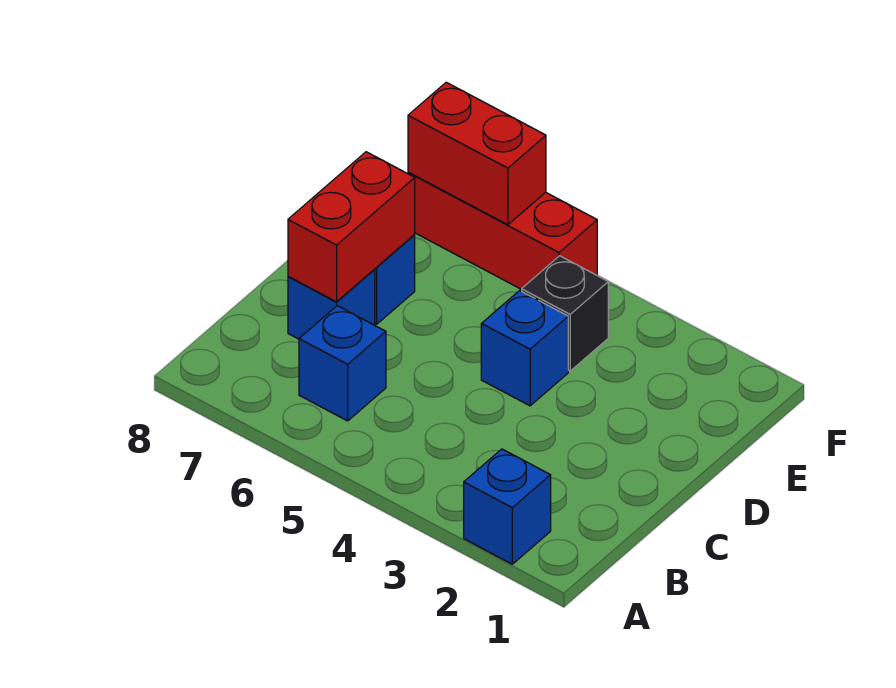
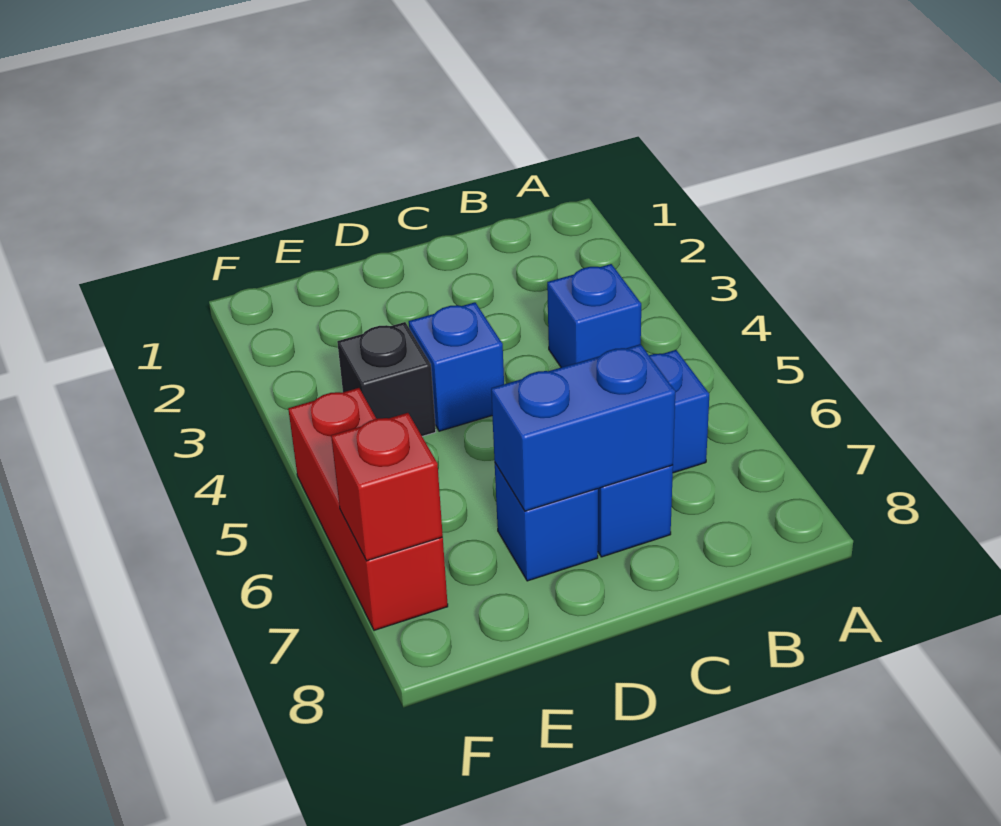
blue brick A2 level 1 -> blue brick B4 level 1
red brick C7:D7 level 2 -> blue brick C7:D7 level 2
red brick F6:F7 level 2 -> red brick F7 level 2

